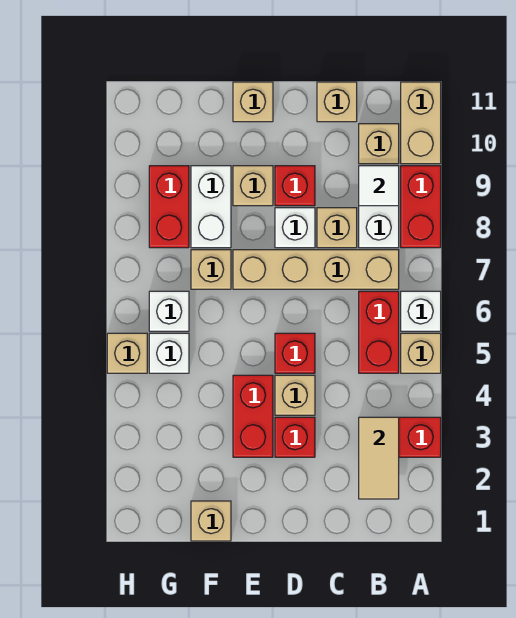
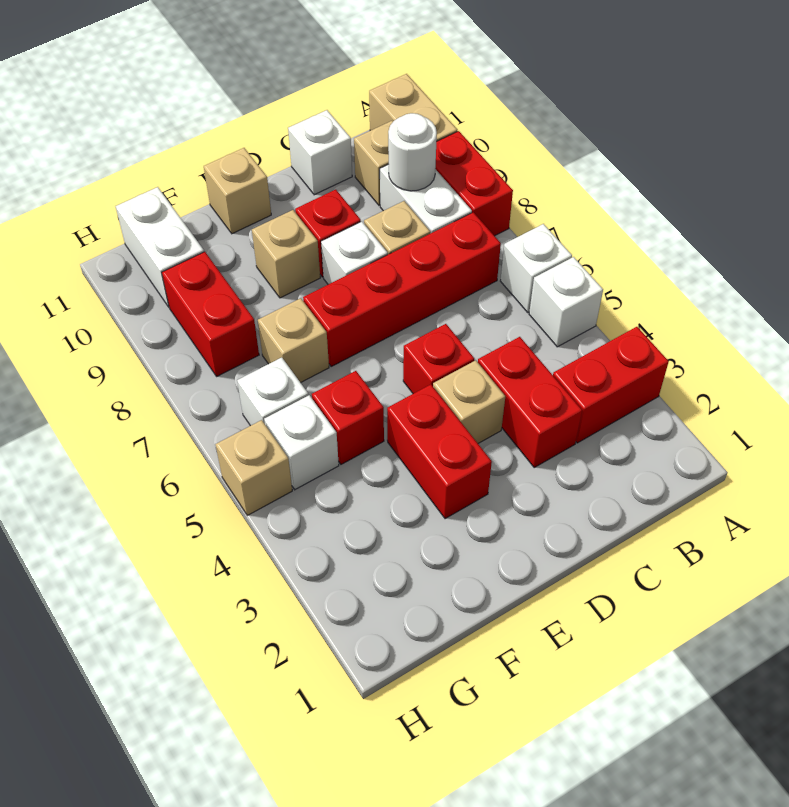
tan brick A5 level 1 -> white brick A5 level 1
tan tile B2:B3 level 2 -> none
red brick B5:B6 level 1 -> red brick C3:C4 level 1
tan brick B7:E7 level 1 -> red brick B7:E7 level 1
white tile B9 level 2 -> white round brick B9 level 2
tan brick C11 level 1 -> white brick C11 level 1
red brick D3 level 1 -> red brick F5 level 1
tan brick F1 level 1 -> none
white brick F8:F9 level 1 -> white brick G10:G11 level 1

